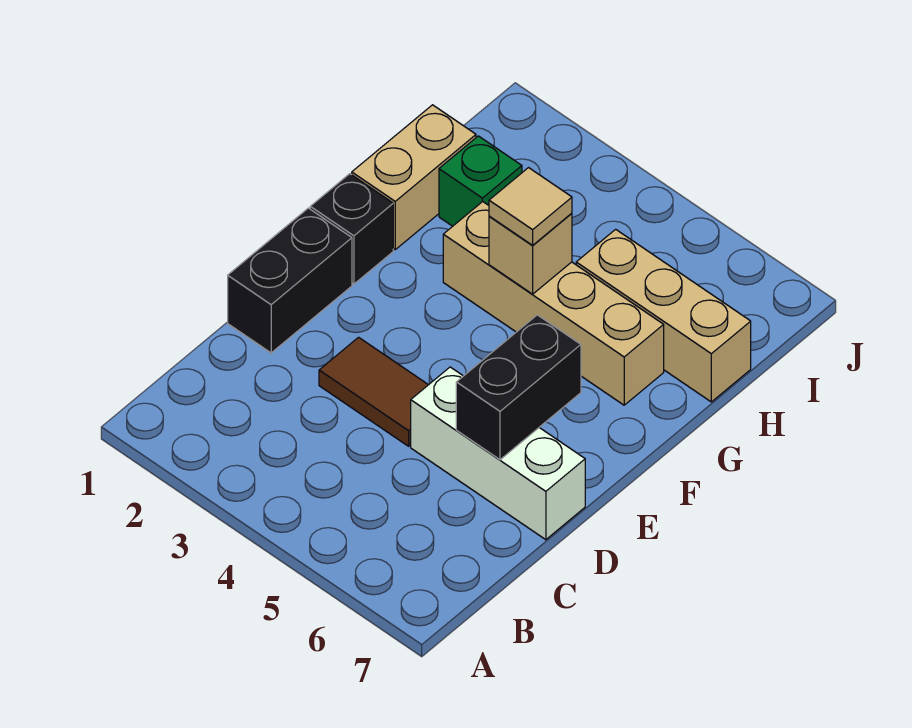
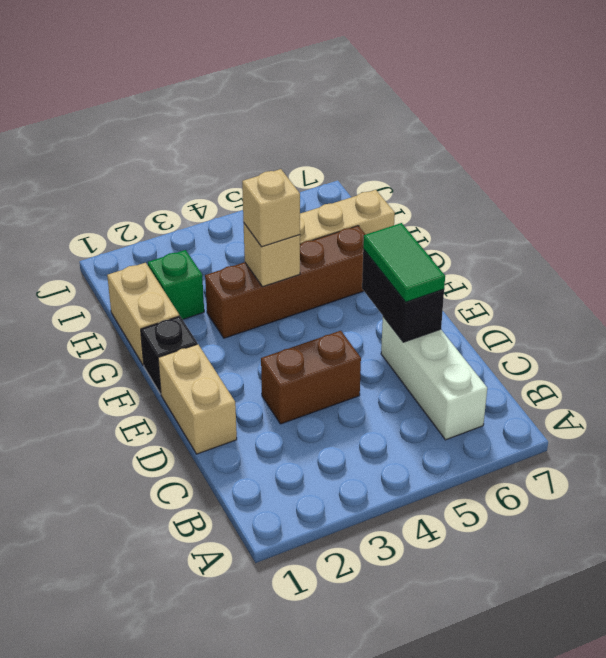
black brick D1:E1 level 1 -> tan brick D1:E1 level 1
brown tile D3:D4 level 1 -> brown brick D3:D4 level 1
white brick D5:D7 level 1 -> white brick B6:D6 level 1
none -> green tile D6:E6 level 3
tan brick G3:G6 level 1 -> brown brick G3:G6 level 1
tan tile G4 level 3 -> tan brick G4 level 3

